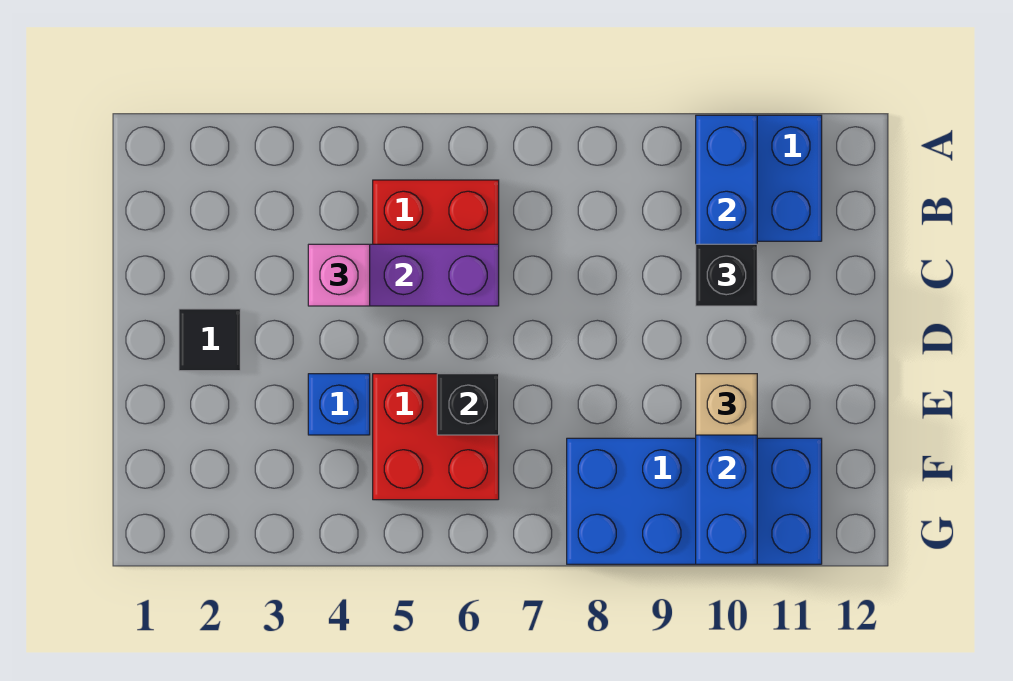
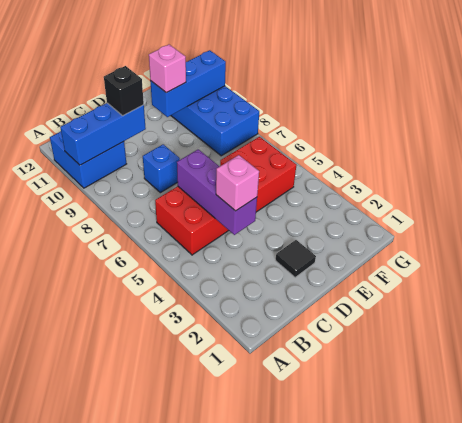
blue brick E4 level 1 -> blue brick C8 level 1
black brick E6 level 2 -> none
tan brick E10 level 3 -> pink brick E10 level 3

